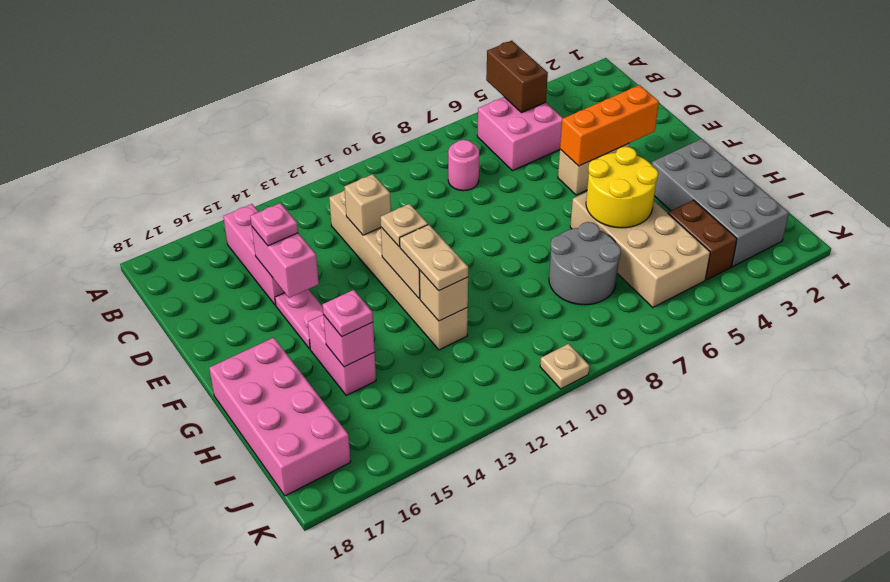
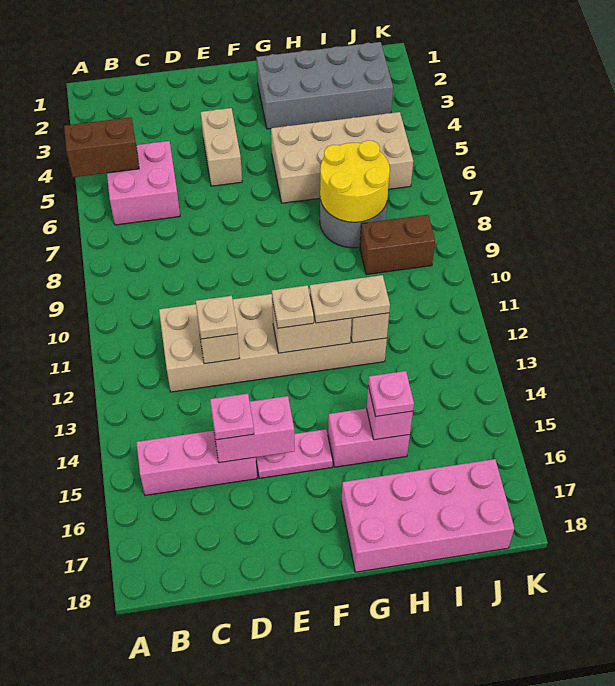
pink round brick C8 level 1 -> none
tan brick C12:H12 level 1 -> tan brick C11:H12 level 1
orange brick E3:E5 level 2 -> none
yellow round brick G5:H6 level 2 -> yellow round brick H7:I8 level 2
brown brick I4:J4 level 1 -> brown brick I9:J9 level 1
tan plate K10 level 1 -> tan plate D12 level 3

